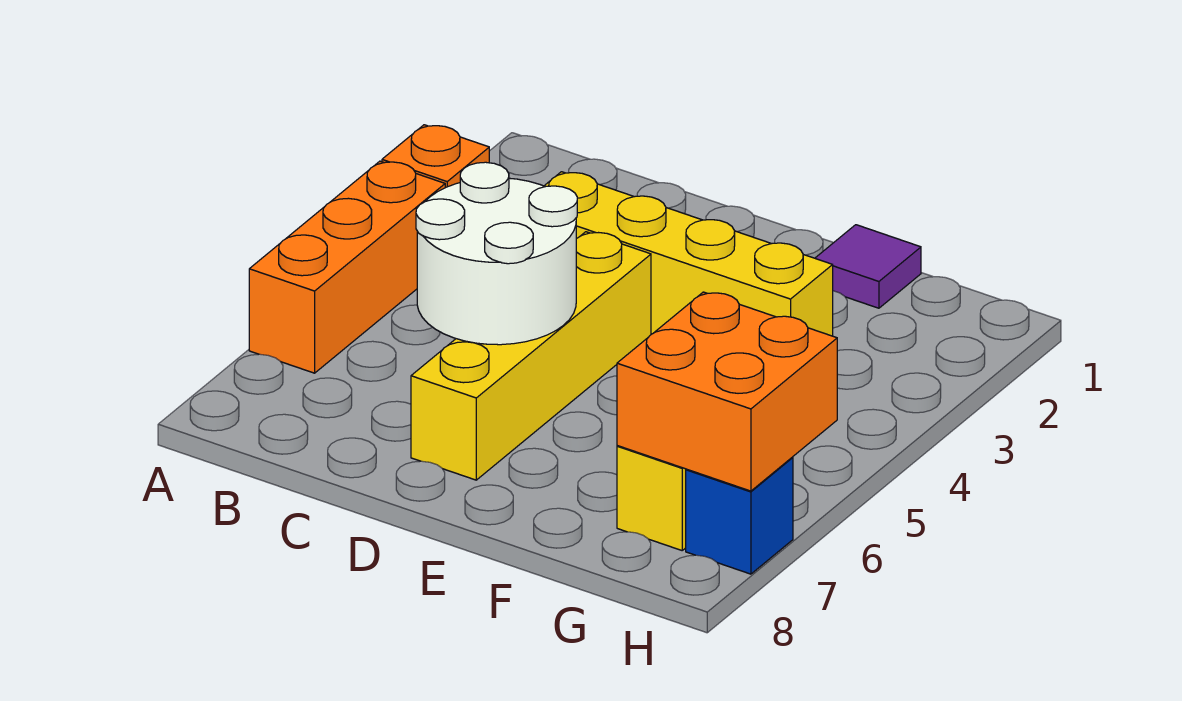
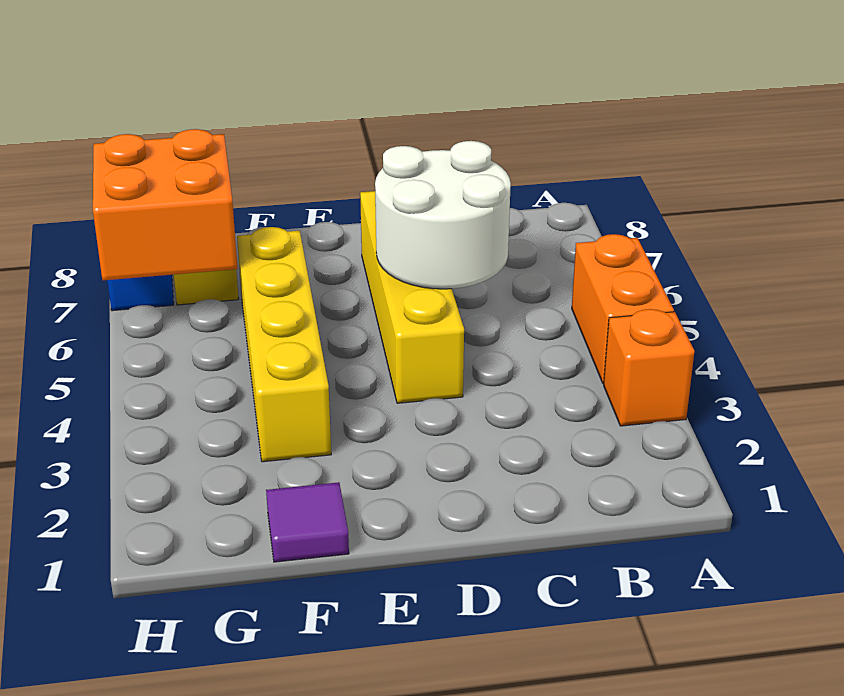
orange brick A4:A6 level 1 -> orange brick A4:A5 level 1
yellow brick C3:F3 level 1 -> yellow brick F3:F6 level 1

